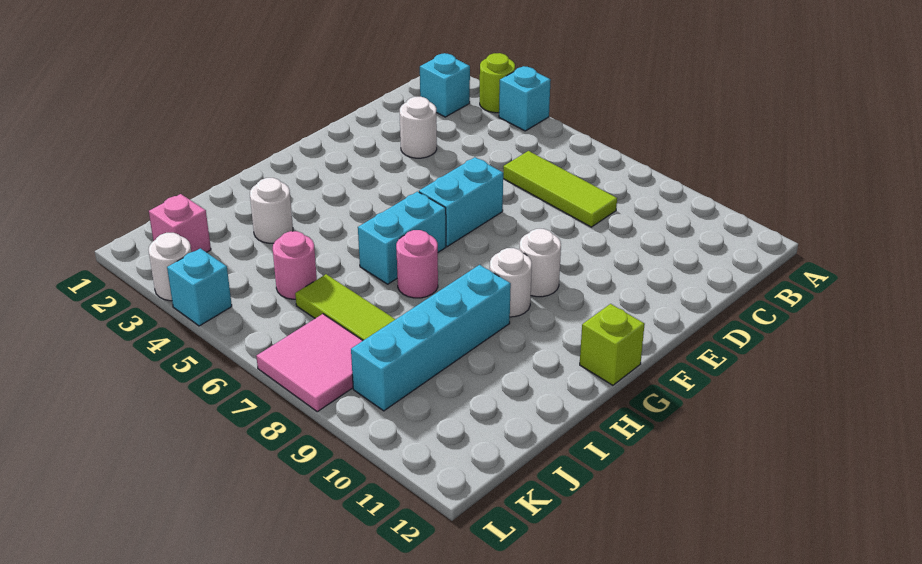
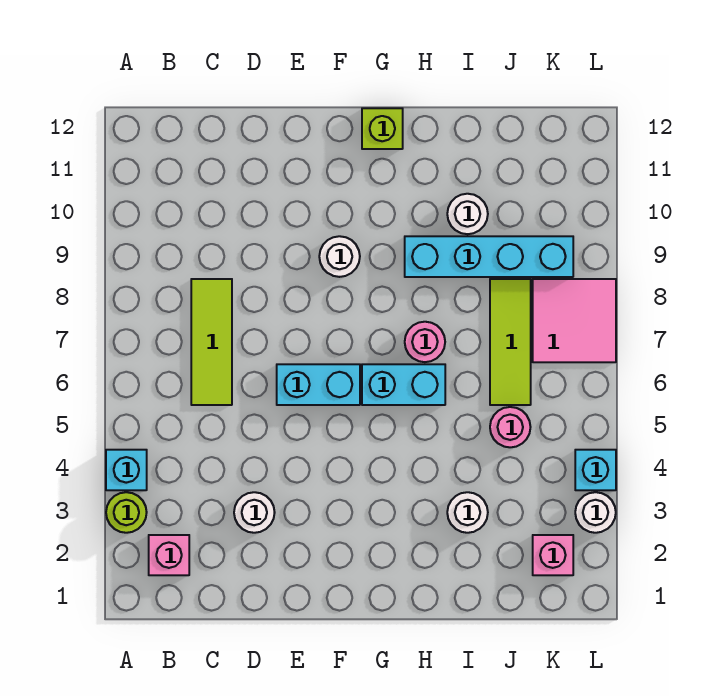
cyan brick B2 level 1 -> pink brick B2 level 1
white round brick G9 level 1 -> white round brick I10 level 1

